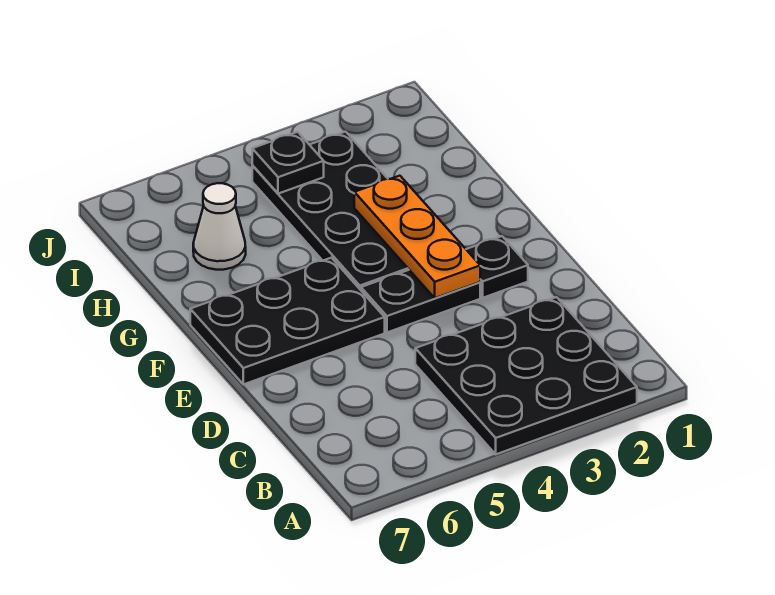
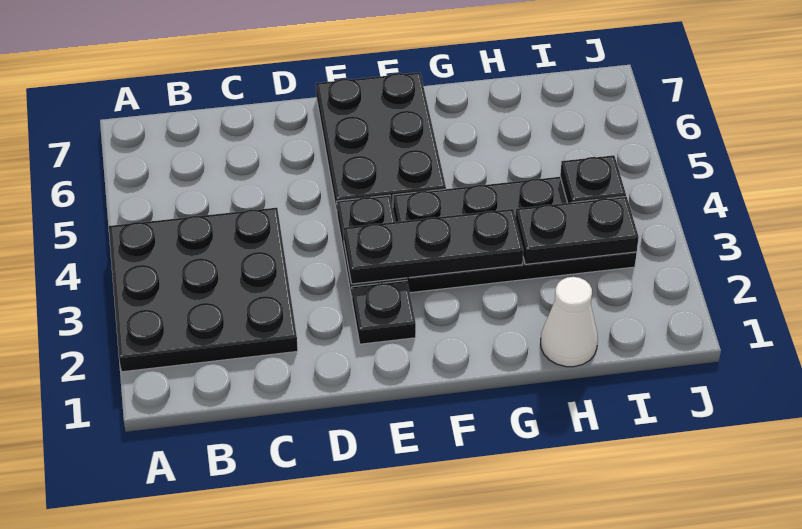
orange plate E3:G3 level 2 -> black plate E3:G3 level 2
none -> black plate H3:I3 level 2
white cone H6 level 1 -> white cone H1 level 1

